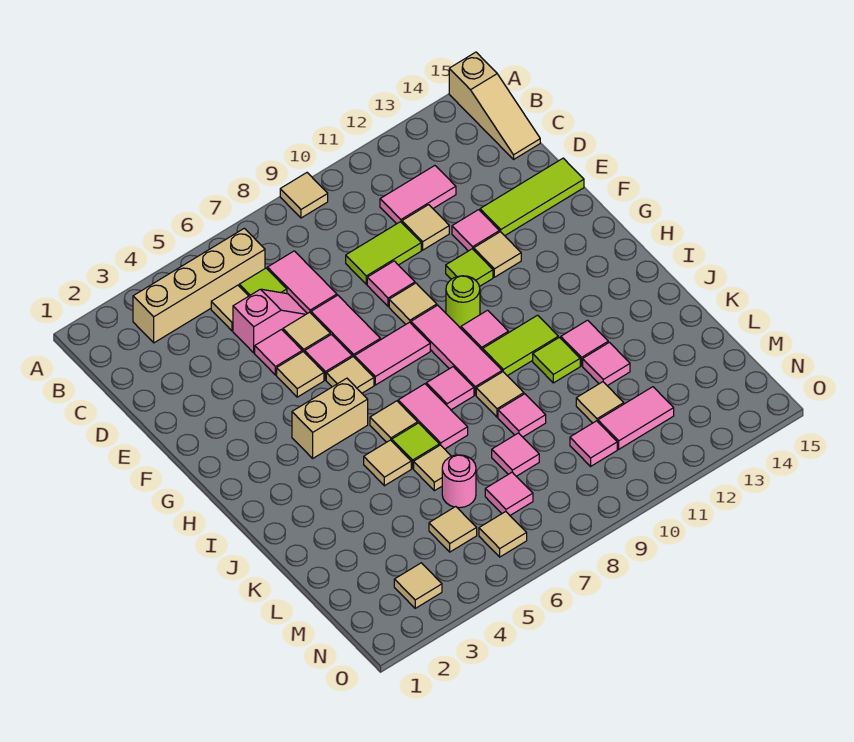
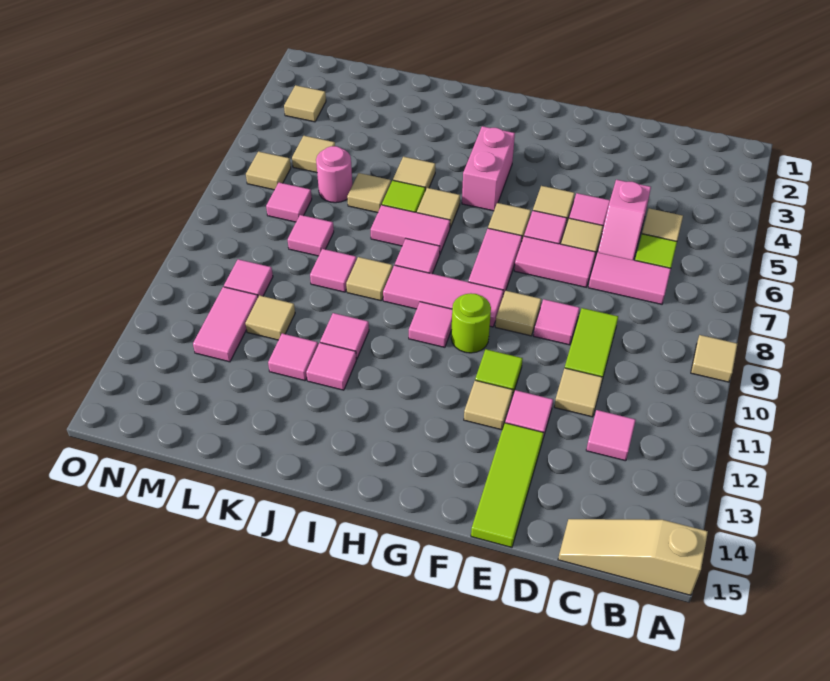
tan brick B3:B6 level 1 -> none
pink tile C11:C12 level 1 -> pink tile C12 level 1
tan brick H4:H5 level 1 -> pink brick H4:H5 level 1
lime tile I10:I11 level 1 -> none
lime tile J11 level 1 -> pink tile J11 level 1

